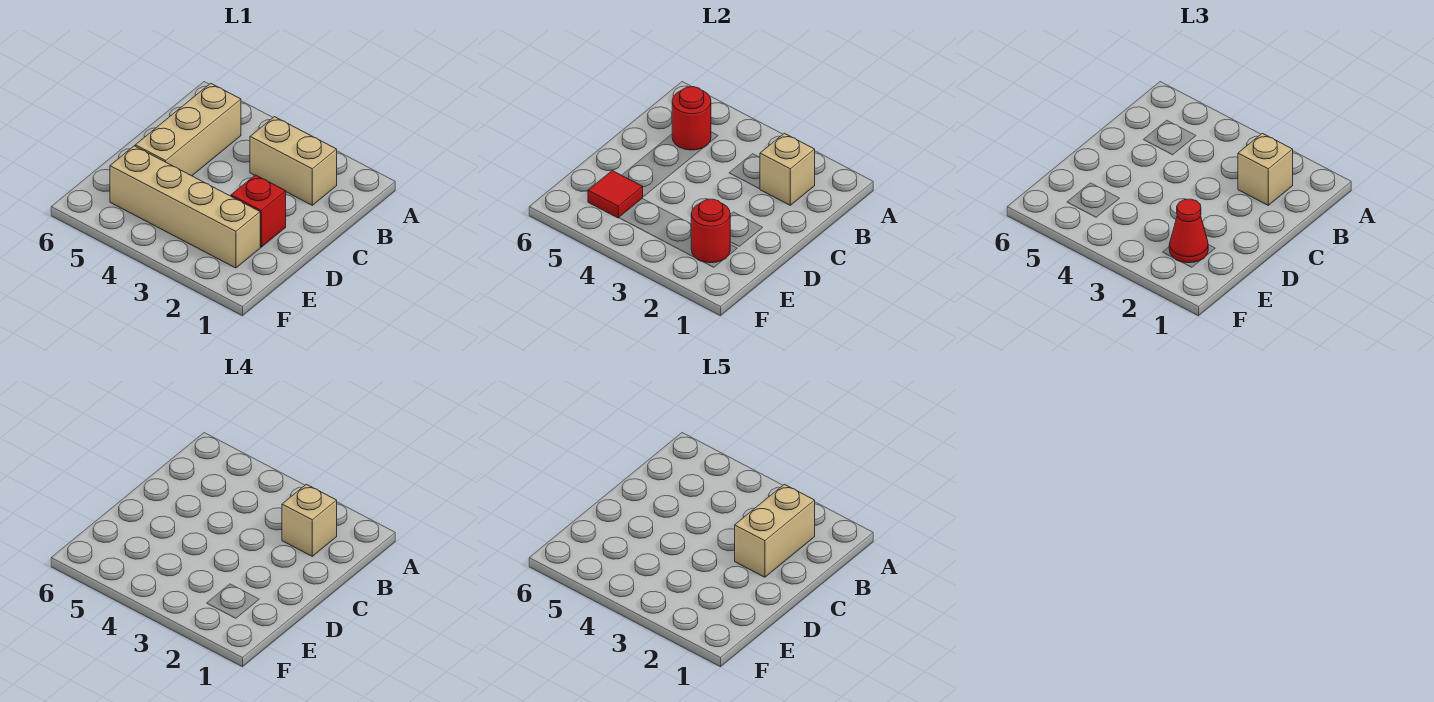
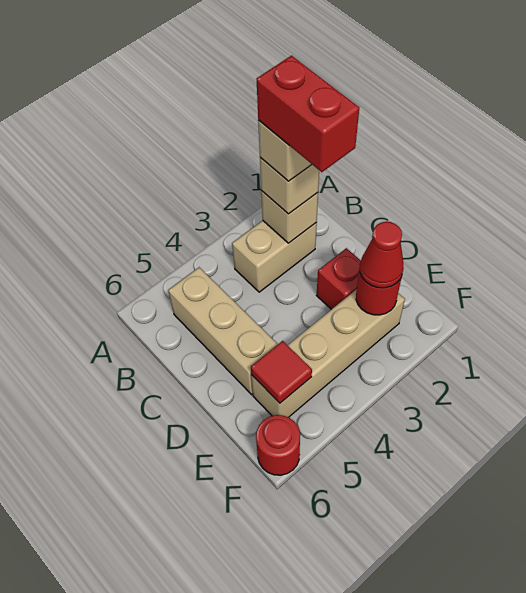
tan brick B2:C2 level 5 -> red brick B2:C2 level 5
red round brick B5 level 2 -> red round brick F6 level 1

